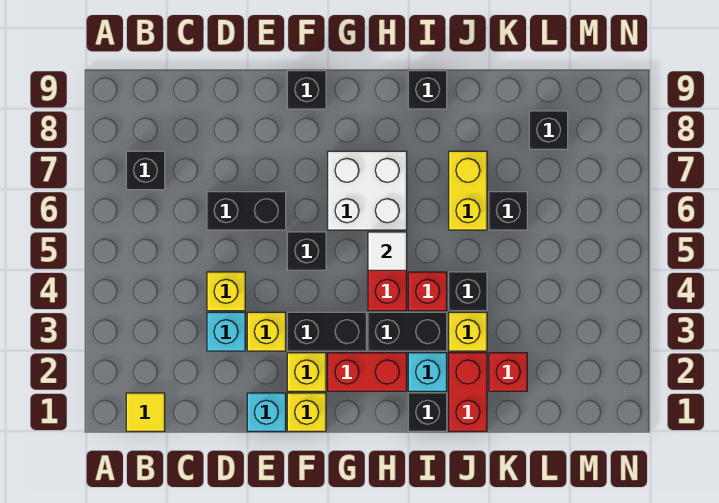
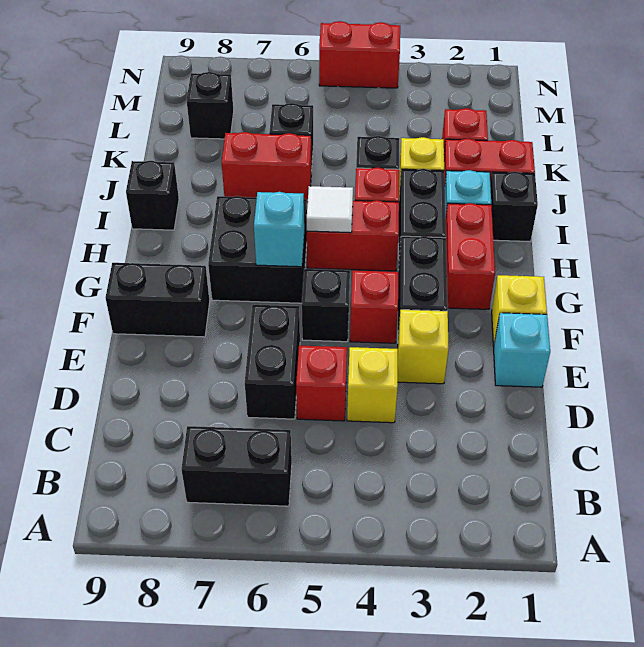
yellow tile B1 level 1 -> none
black brick B7 level 1 -> black brick B6:B7 level 1
cyan brick D3 level 1 -> cyan brick G6 level 2
none -> red brick D5 level 1
yellow brick F2 level 1 -> none
none -> red brick F4 level 1
black brick F9 level 1 -> black brick F8:F9 level 1
white brick G6:H7 level 1 -> black brick G6:H7 level 1
yellow brick J6:J7 level 1 -> red brick J6:J7 level 1
none -> red brick N4:N5 level 1

